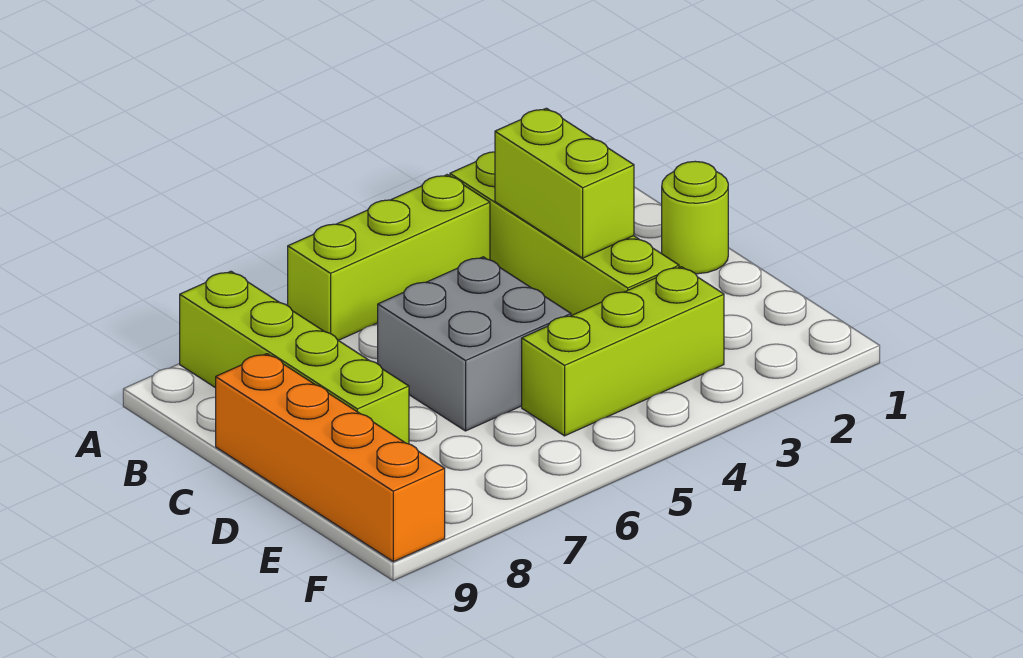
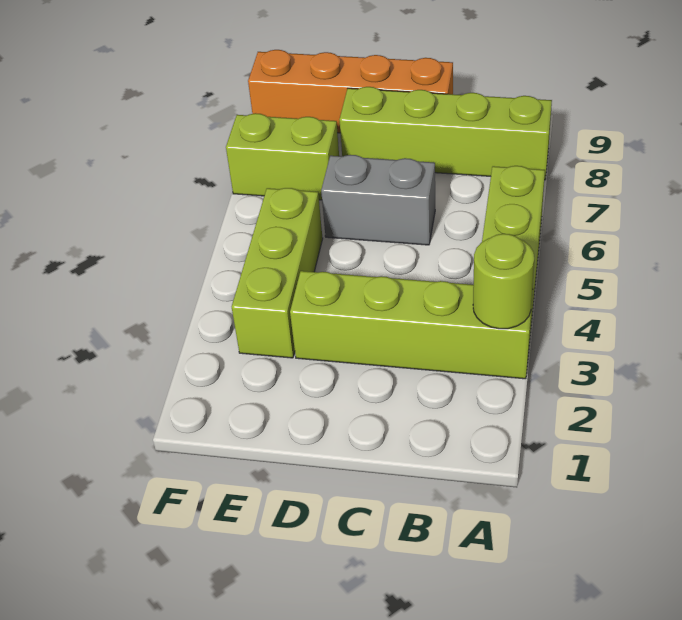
lime brick B3:C3 level 2 -> lime brick E7:F7 level 1
lime round brick C1 level 1 -> lime round brick A3 level 2
grey brick C5:D6 level 1 -> grey brick C6:D6 level 1

